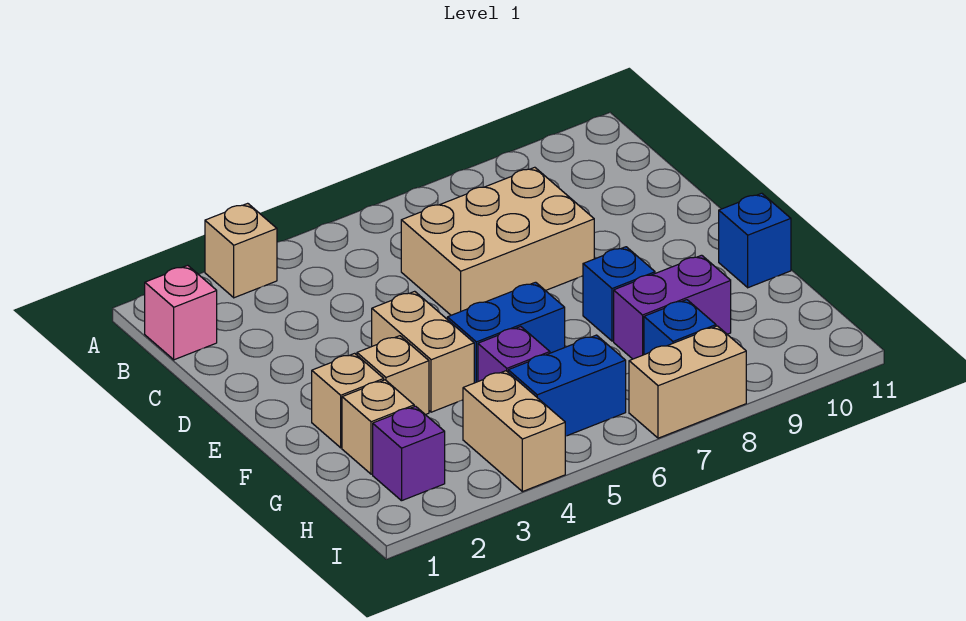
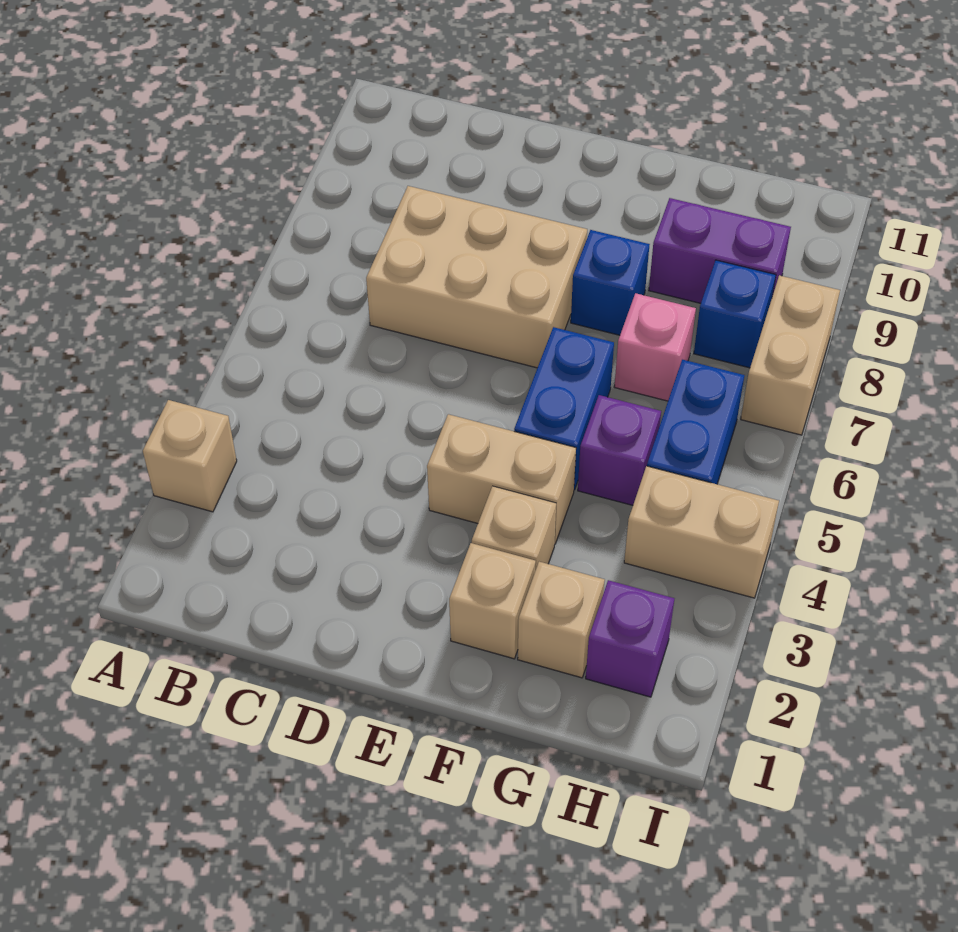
pink brick B1 level 1 -> pink brick G7 level 1
tan brick C6:D8 level 1 -> tan brick C7:E8 level 1
blue brick F11 level 1 -> none
purple brick G8:G9 level 1 -> purple brick G9:H9 level 1

